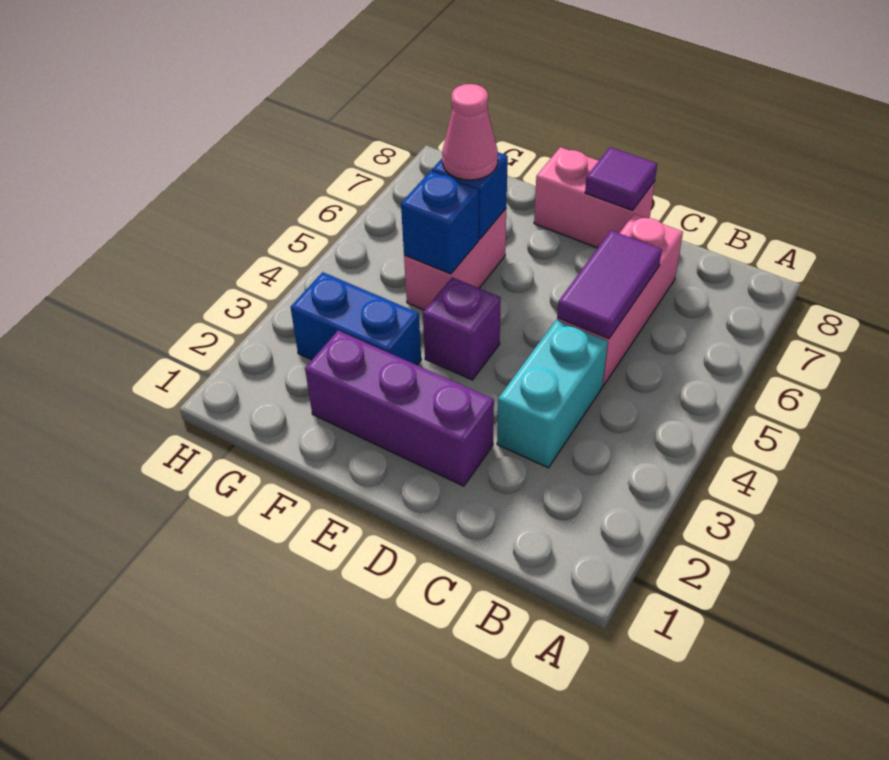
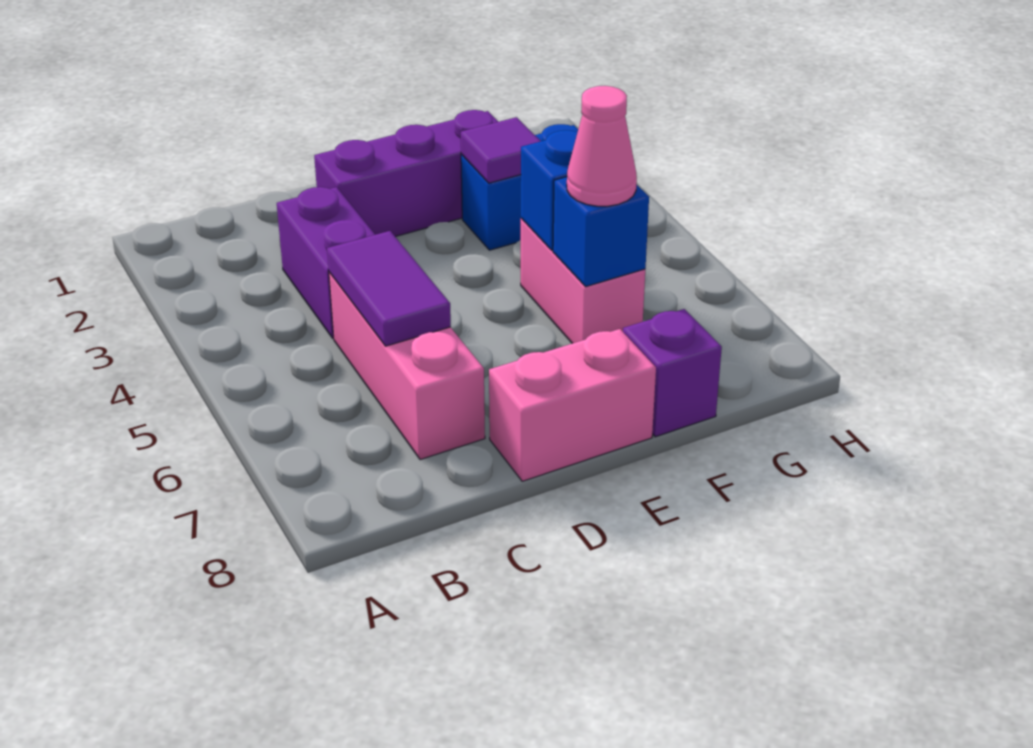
cyan brick C3:C4 level 1 -> purple brick C3:C4 level 1
purple tile D8 level 2 -> purple tile F3 level 2
purple brick E4 level 1 -> purple brick F8 level 1

